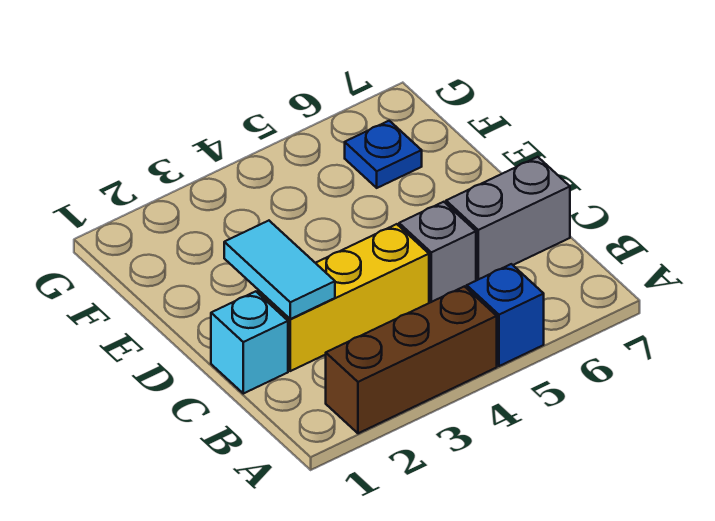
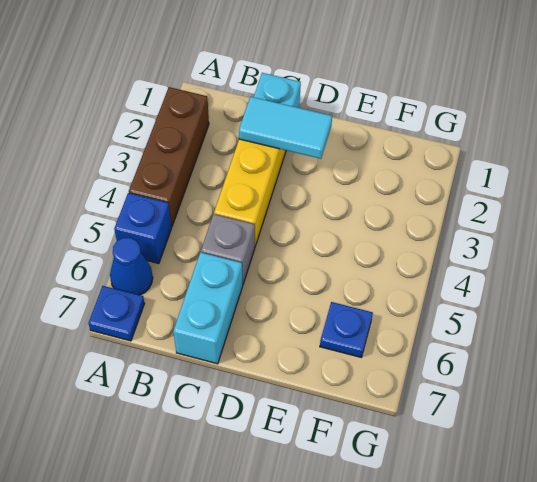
none -> blue cone A6 level 1
none -> blue plate A7 level 1
grey brick C6:C7 level 1 -> cyan brick C6:C7 level 1

